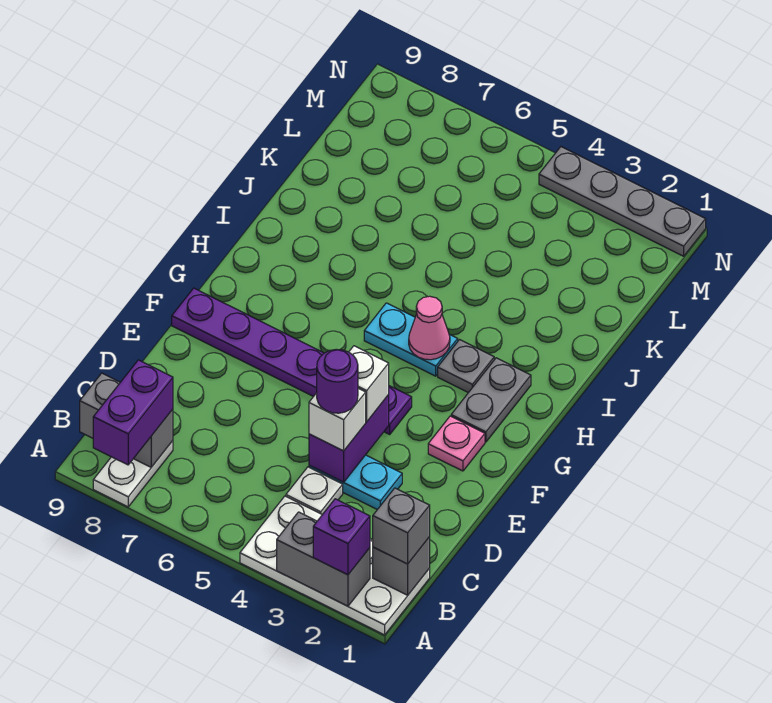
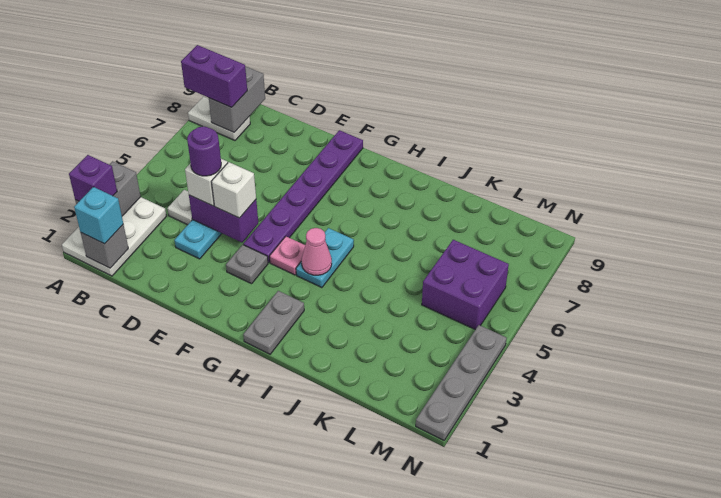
white plate A1:B4 level 1 -> white plate A1:B3 level 1
grey brick B1 level 3 -> cyan brick B1 level 3
pink plate F2 level 1 -> pink plate G4 level 1
grey plate G2:H2 level 1 -> grey plate H1:H2 level 1
grey plate H3 level 1 -> grey plate F3 level 1
none -> purple brick L5:M6 level 1

